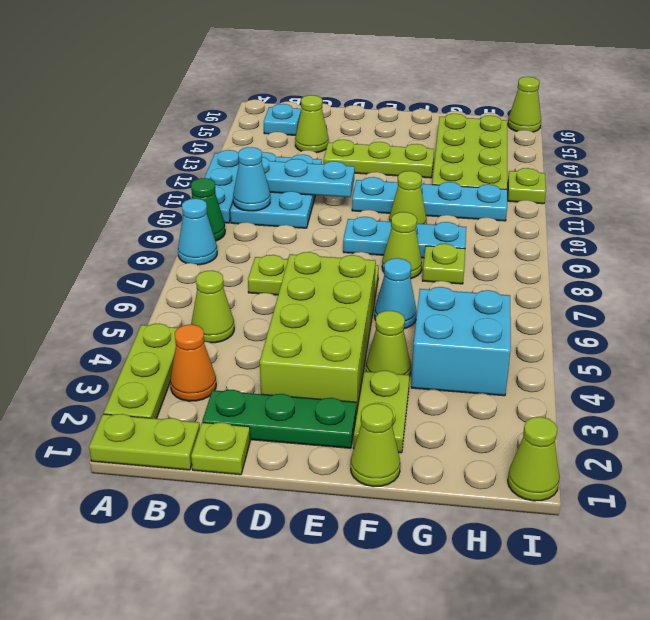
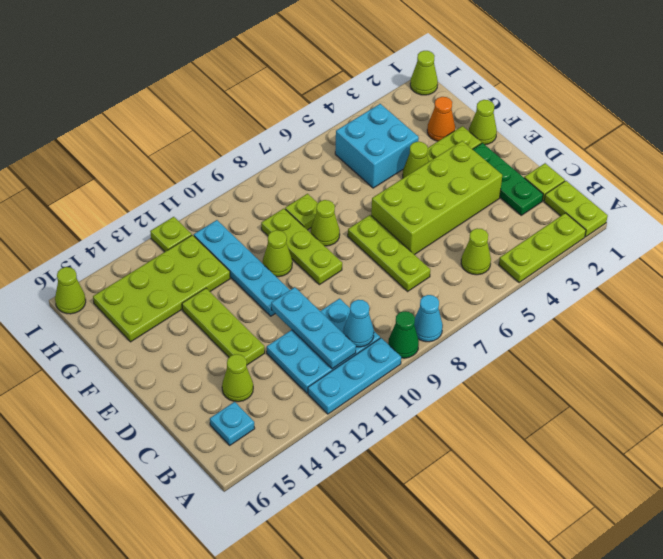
orange cone B3 level 1 -> orange cone G2 level 1
cyan plate E9:G9 level 1 -> lime plate E9:G9 level 1
cyan cone F6 level 1 -> none

